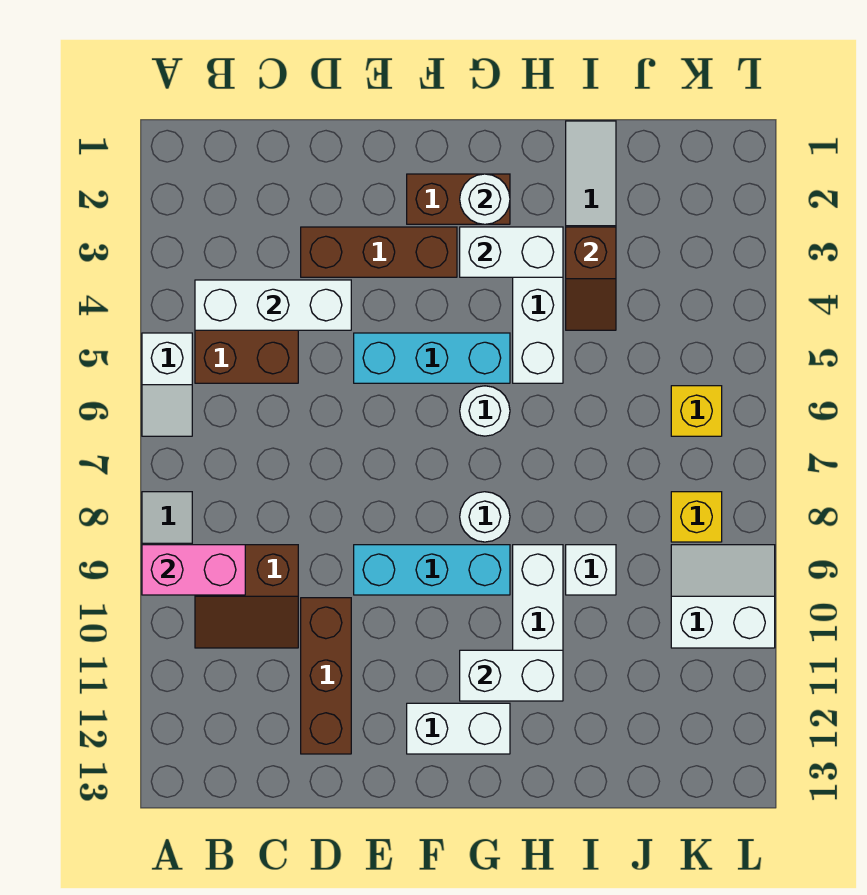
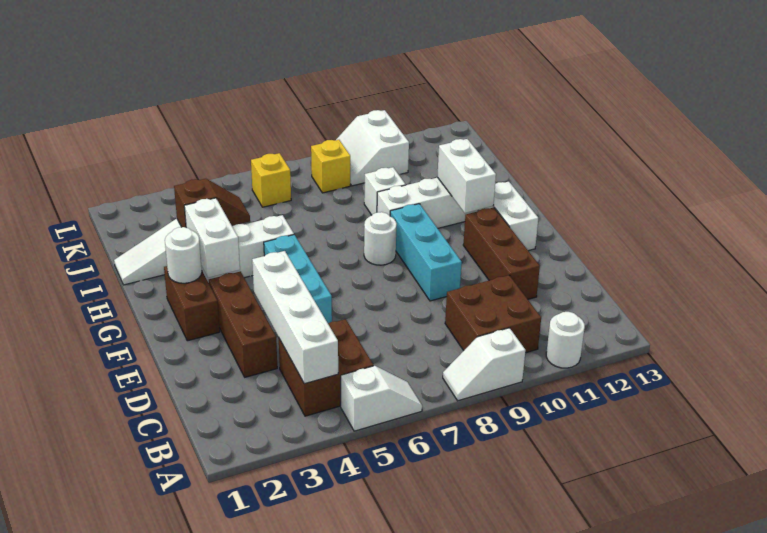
pink brick A9:B9 level 2 -> none
white brick B4:D4 level 2 -> white brick B4:E4 level 2
brown slope B9:C10 level 1 top 9 -> brown brick B9:C10 level 1
brown brick D10:D12 level 1 -> brown brick D11:F11 level 1
white round brick G6 level 1 -> white round brick A11 level 1

